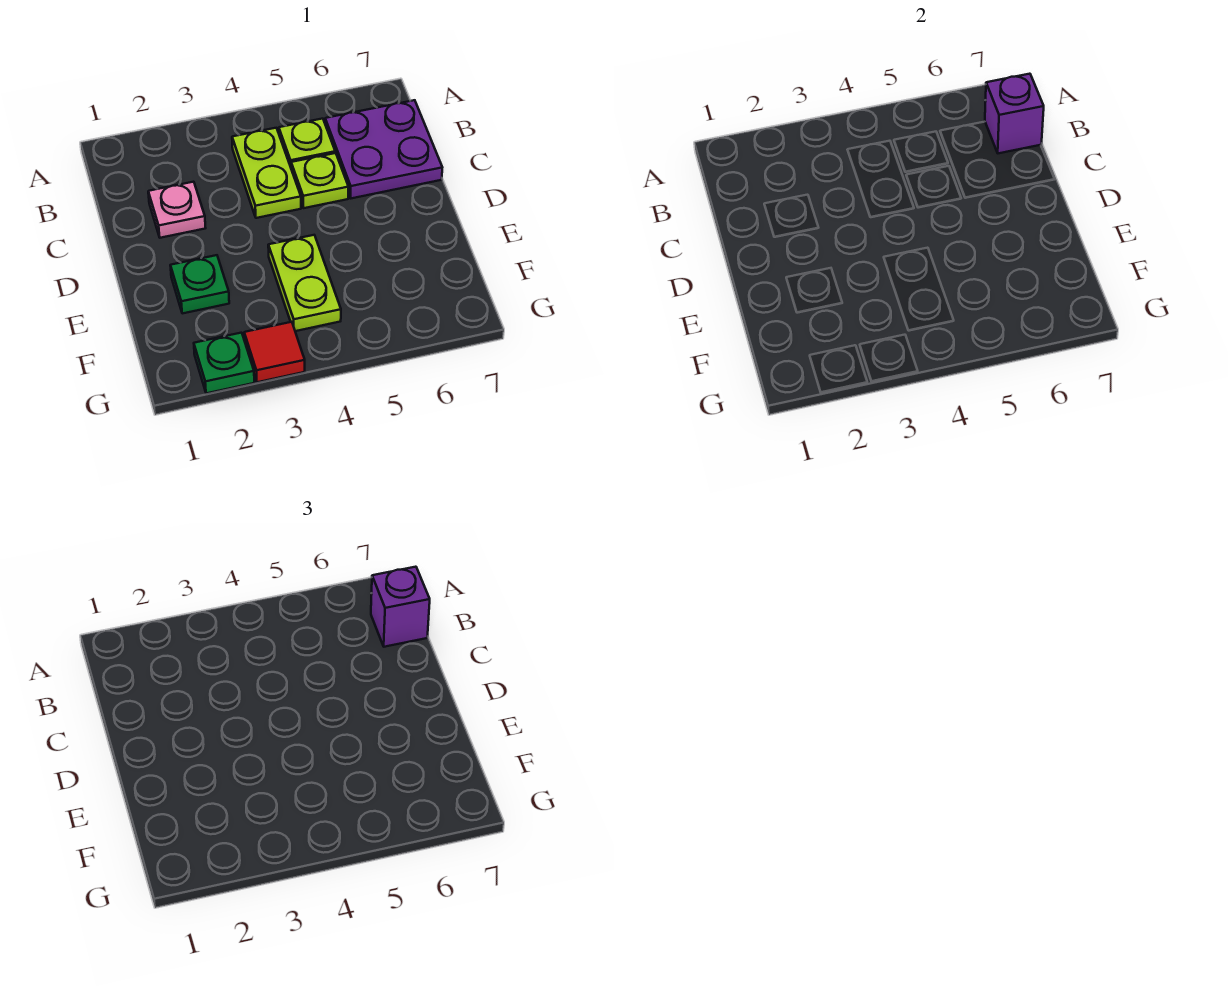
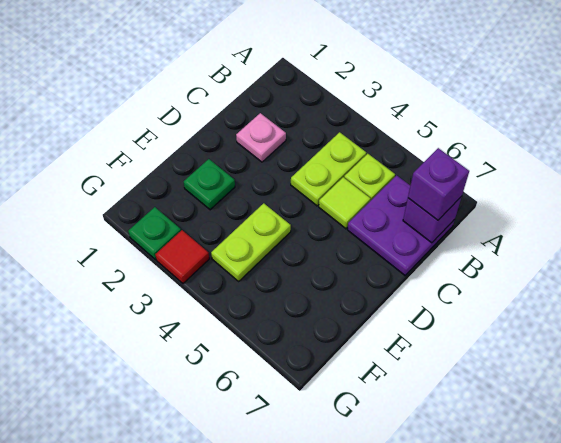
lime plate C5 level 1 -> lime tile C5 level 1

